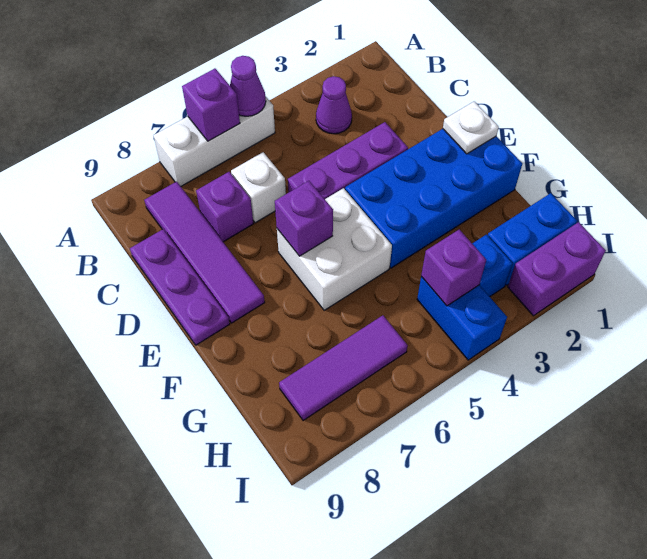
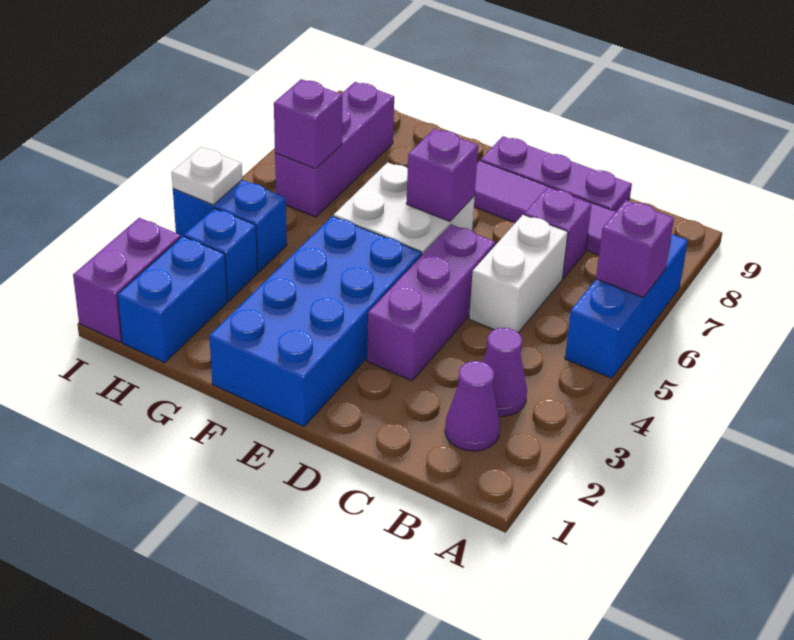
white brick A5:A7 level 1 -> blue brick A5:A7 level 1
purple cone A5 level 2 -> purple cone B2 level 1
white brick C6 level 1 -> white brick C5:C6 level 1
white plate E1 level 2 -> white plate I4 level 2
purple brick H4 level 2 -> purple brick H6 level 2
purple tile H6:H8 level 1 -> purple brick H6:H8 level 1

